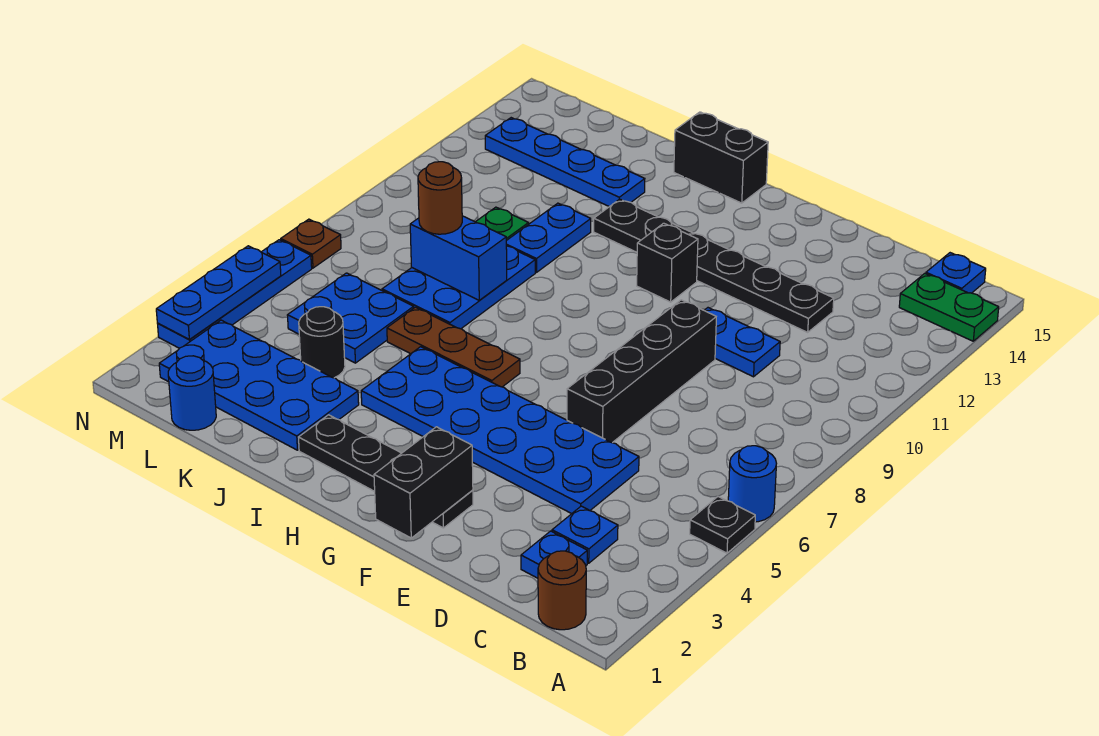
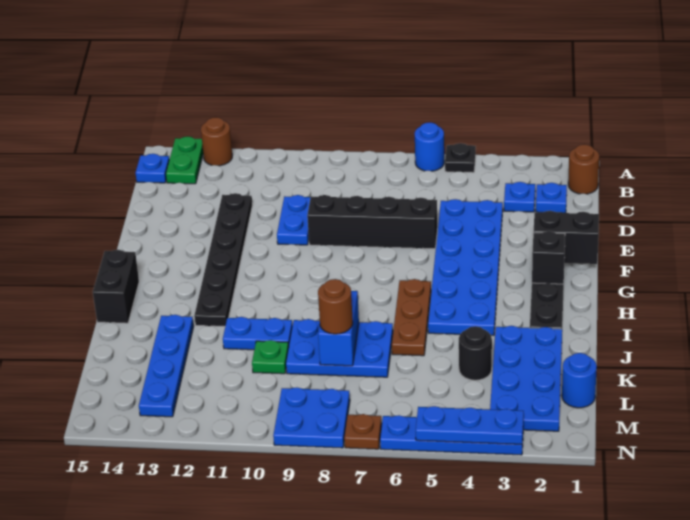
none -> brown round brick A13 level 1
black brick G11 level 1 -> black brick G2 level 2
blue plate K5:L6 level 1 -> blue plate M8:N9 level 1

